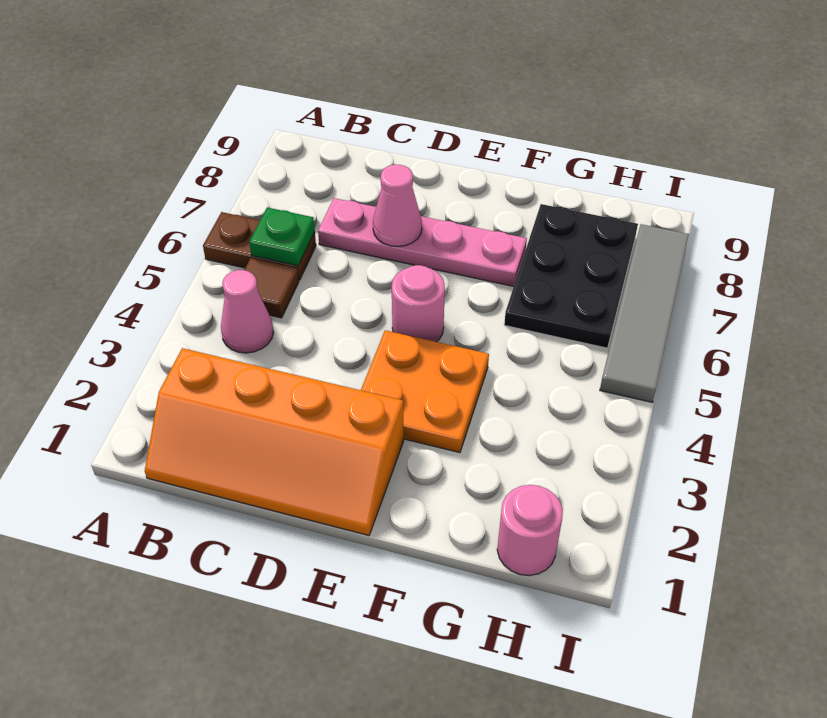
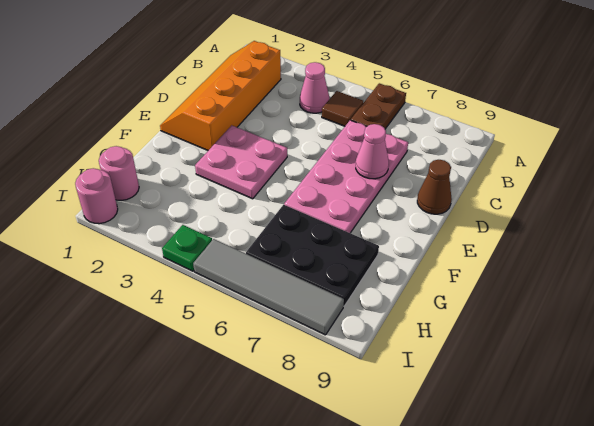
green plate B6 level 2 -> green plate I4 level 1
pink plate C7:F7 level 1 -> pink plate C6:F7 level 1
none -> brown cone D9 level 1
orange plate E3:F4 level 1 -> pink plate E3:F4 level 1
pink round brick E5 level 1 -> pink round brick I1 level 1

